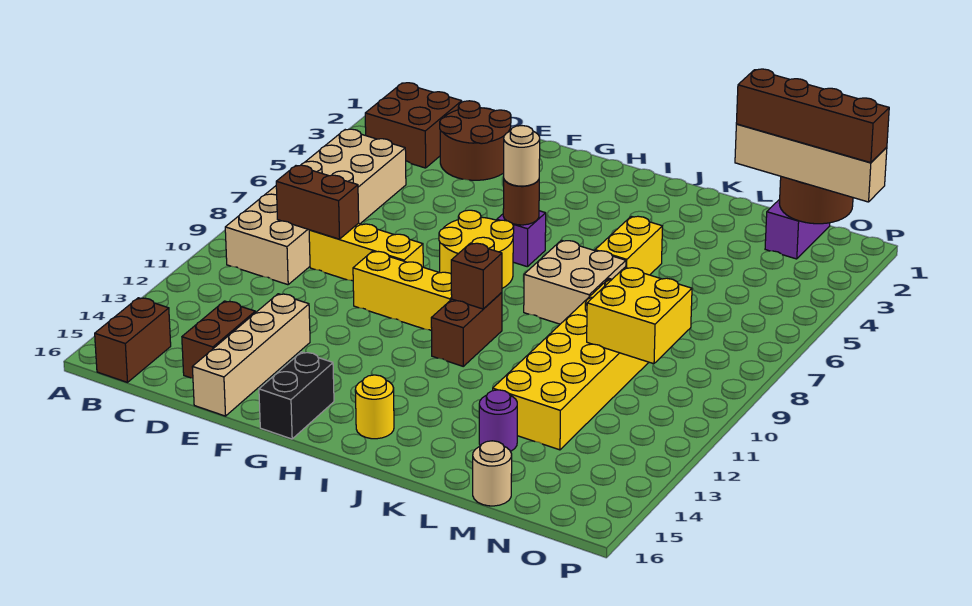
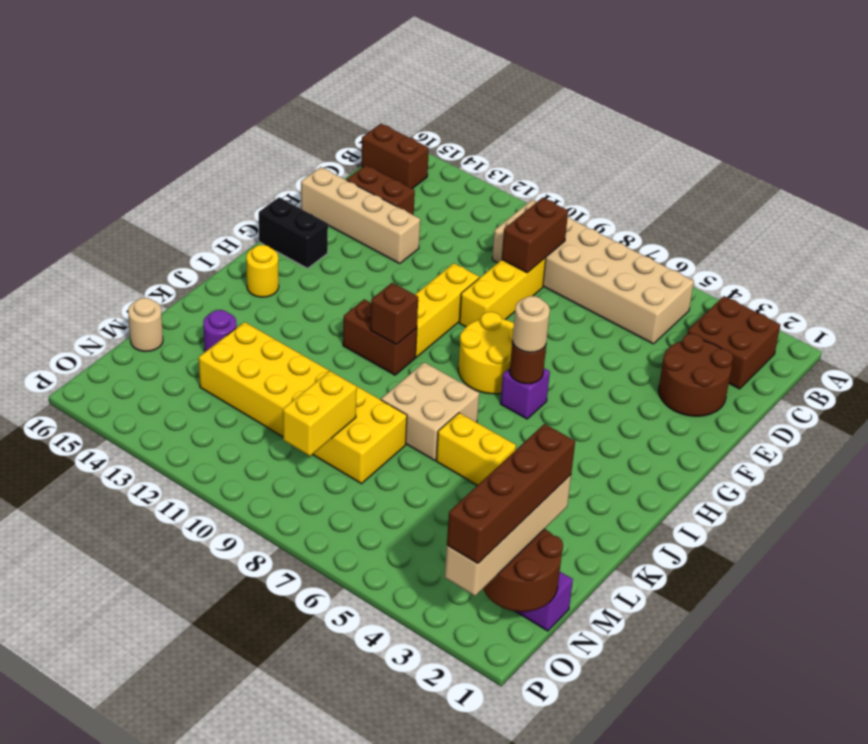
yellow brick M9:N10 level 2 -> yellow brick M9:N9 level 2

